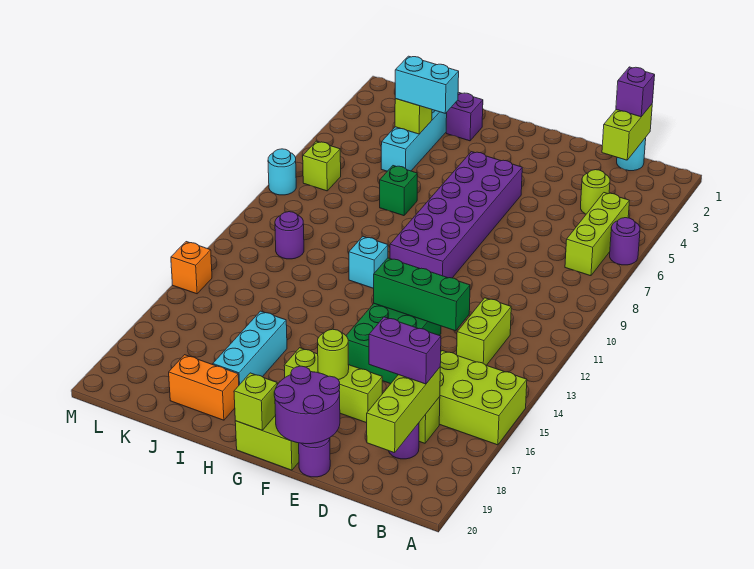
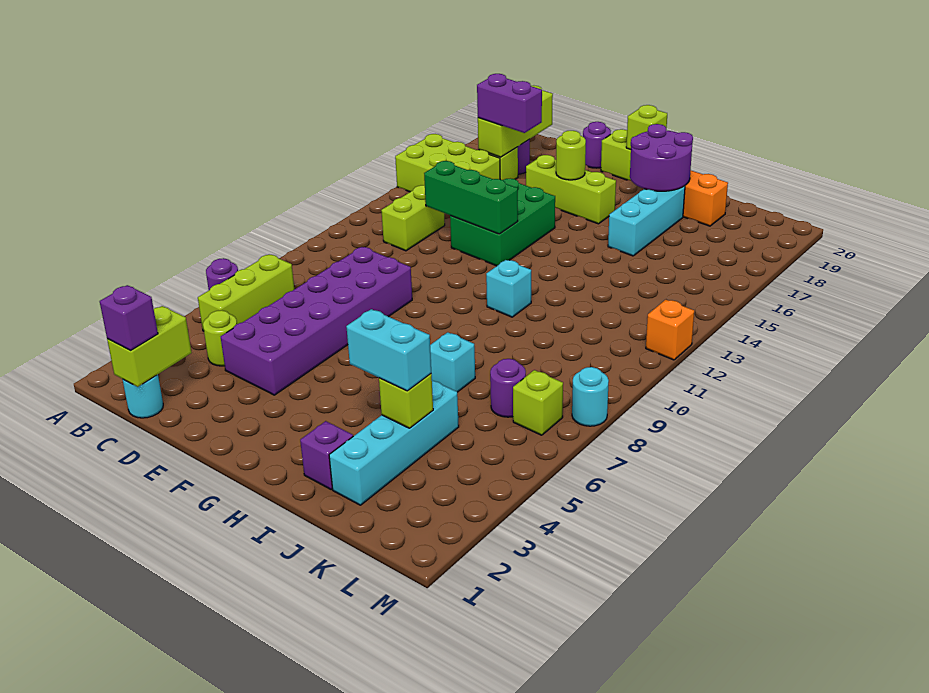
purple round brick E19:F20 level 2 -> purple round brick H18:I19 level 2
purple brick F5:G10 level 1 -> purple brick D4:E9 level 1
green brick I7 level 1 -> cyan brick I7 level 1
purple round brick K11 level 1 -> purple round brick K7 level 1
orange brick M14 level 1 -> orange brick M12 level 1

